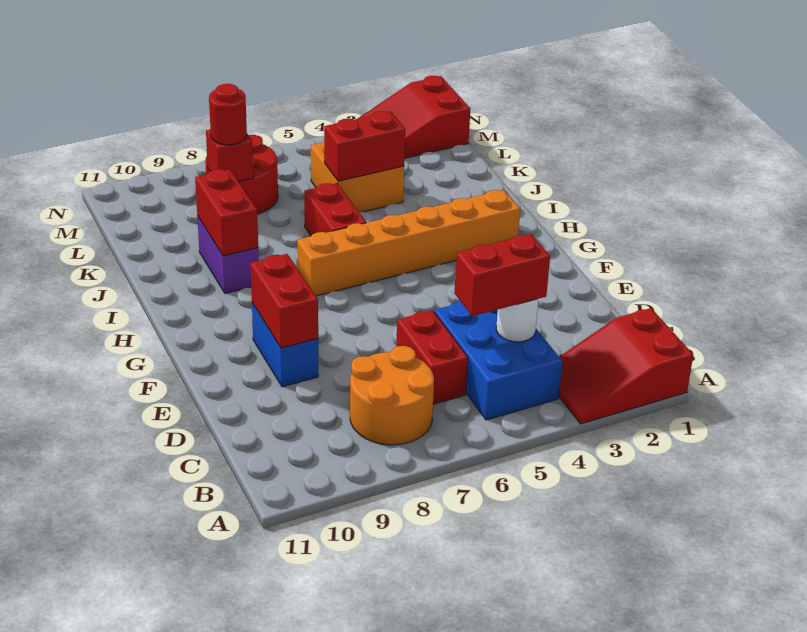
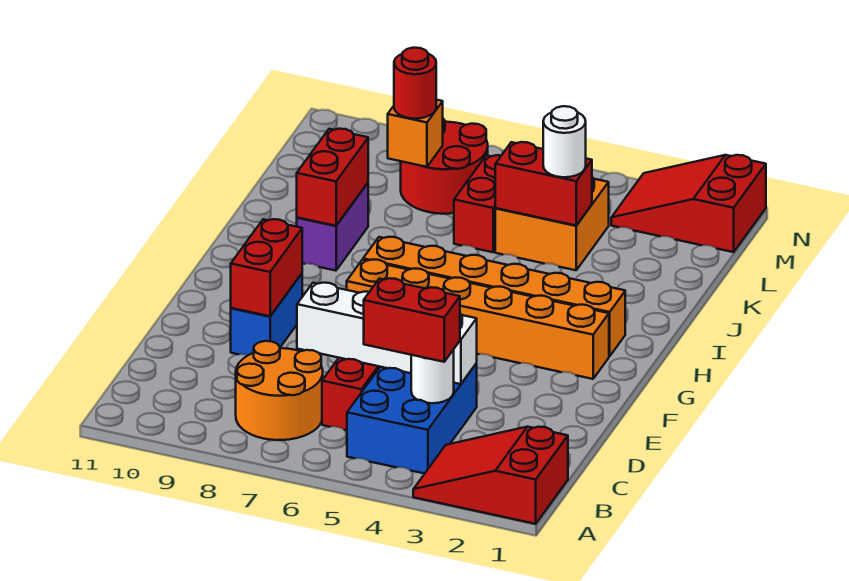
none -> white brick D4:D7 level 2
none -> orange brick G2:G7 level 1
red brick I6:J6 level 1 -> red brick K6:L6 level 1
none -> white round brick K4 level 3
red brick L8 level 2 -> orange brick L8 level 2

